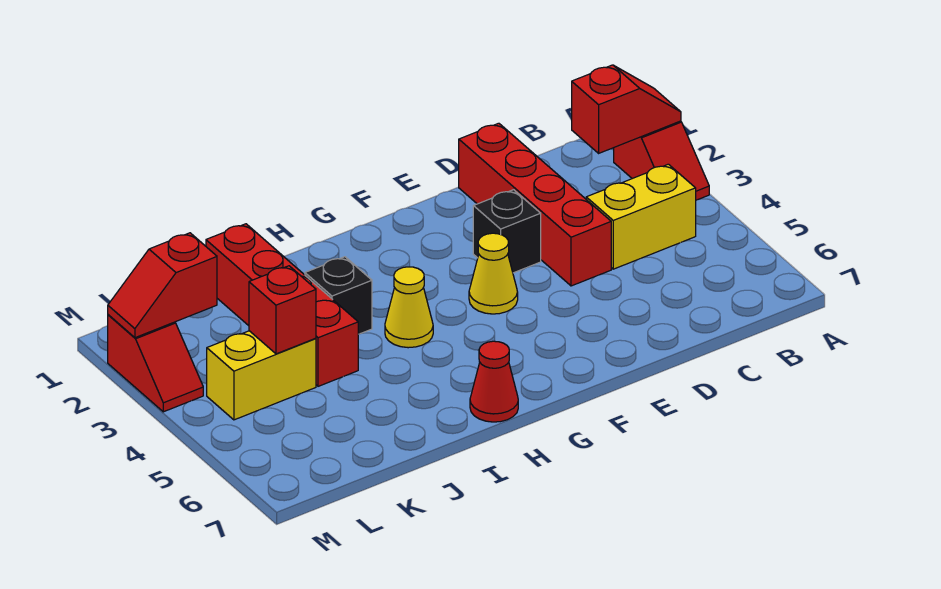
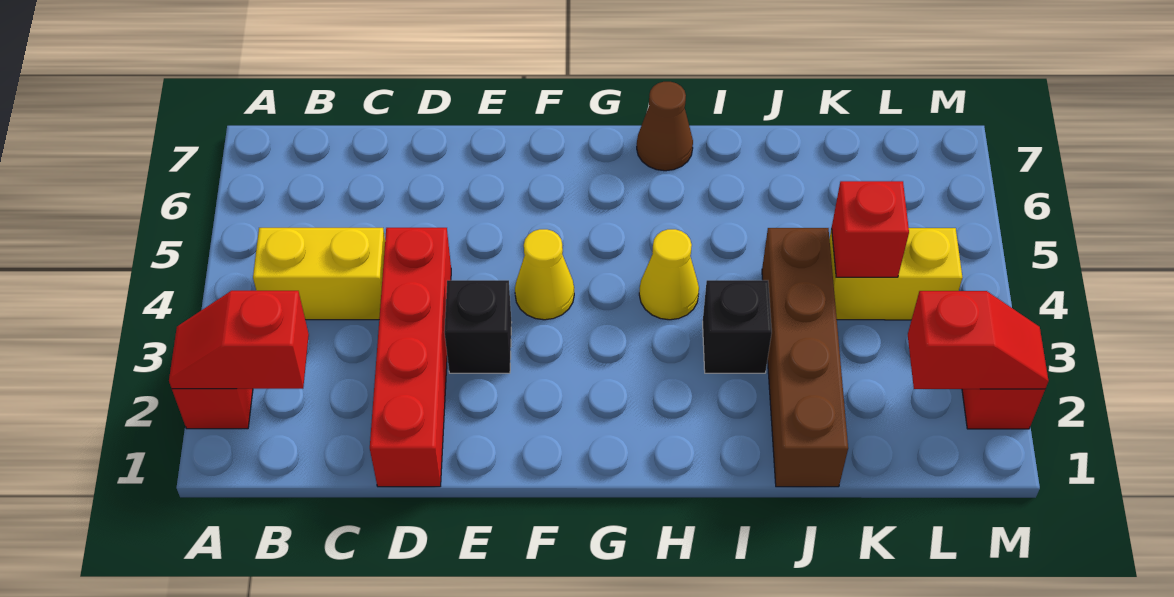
red cone H7 level 1 -> brown cone H7 level 1
red brick J1:J4 level 1 -> brown brick J1:J4 level 1

